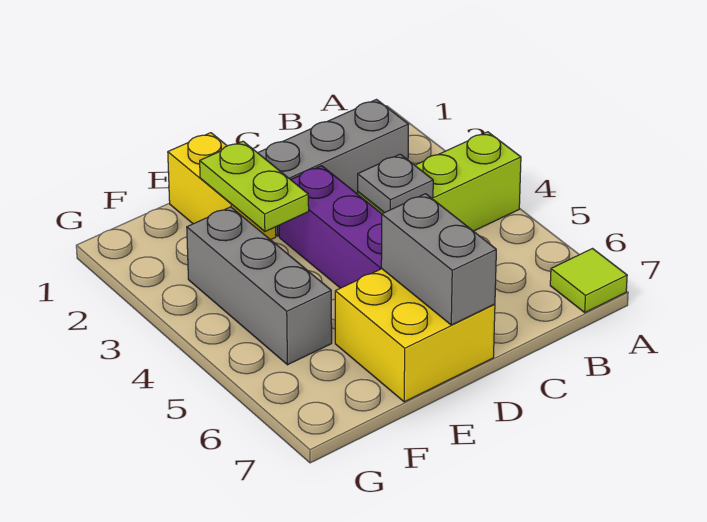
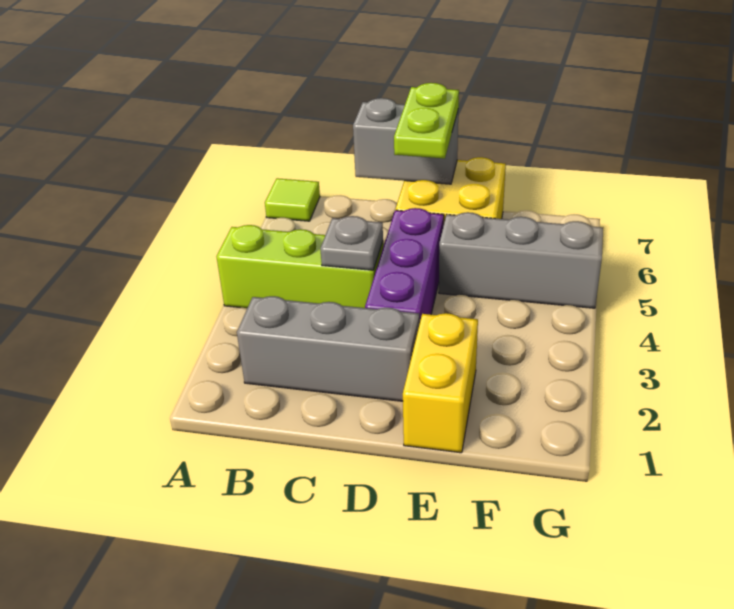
grey brick D6:D7 level 2 -> grey brick C7:D7 level 2
lime plate E2:E3 level 2 -> lime plate D6:D7 level 3
grey brick F3:F5 level 1 -> grey brick E5:G5 level 1

